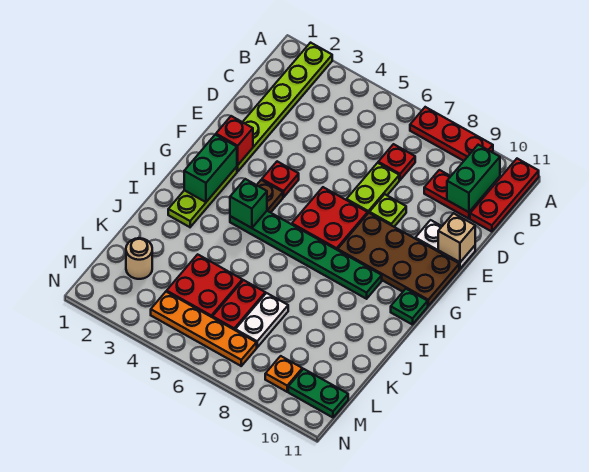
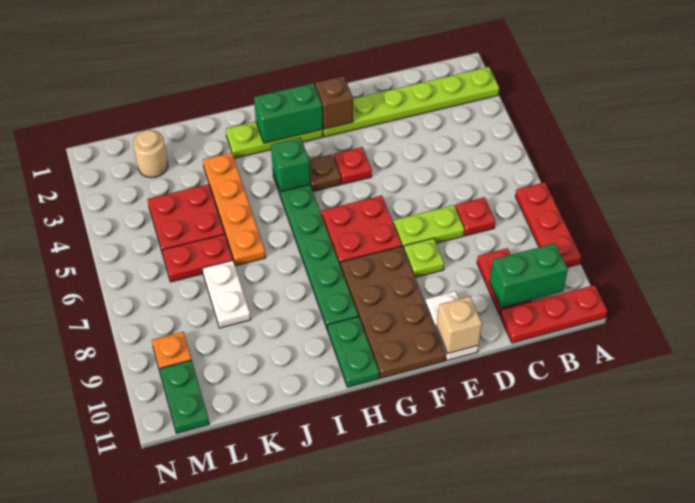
red brick F2 level 2 -> brown brick F2 level 2
green plate H11 level 1 -> green plate H10:H11 level 1
white plate K7:L7 level 1 -> white plate K7:K8 level 1
orange plate M4:M7 level 1 -> orange plate J3:J6 level 1

